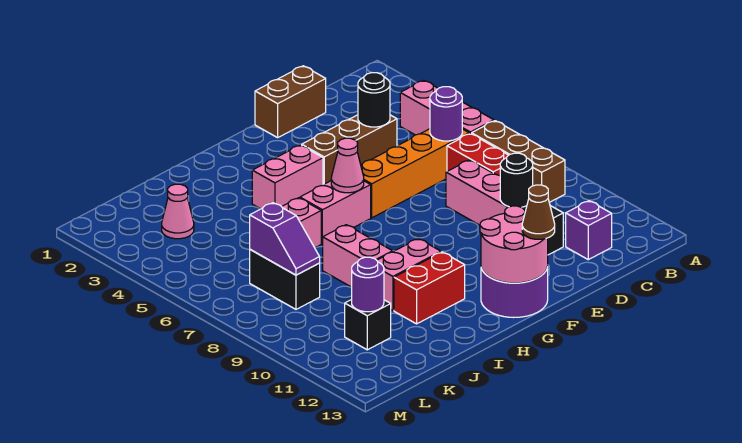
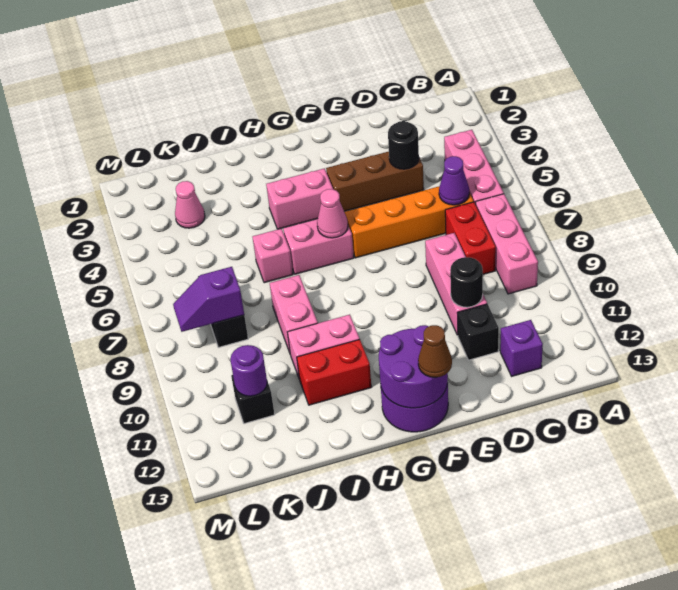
brown brick B7:B9 level 1 -> pink brick B7:B9 level 1
purple round brick C6 level 2 -> purple cone C6 level 2
brown brick D1:E1 level 1 -> none
pink round brick F12:G13 level 2 -> purple round brick F12:G13 level 2
purple slope K7:K8 level 2 top 7 -> purple slope K8:L8 level 2 top K

